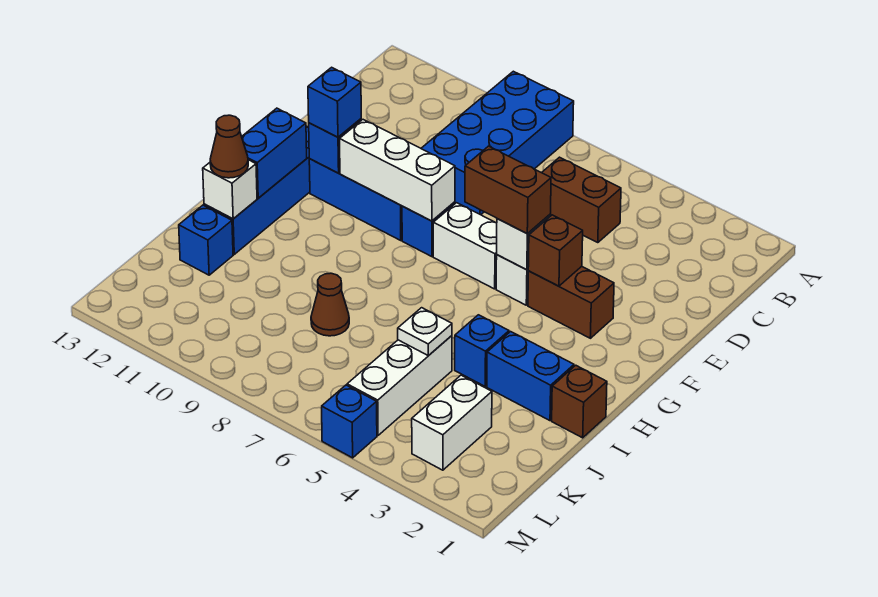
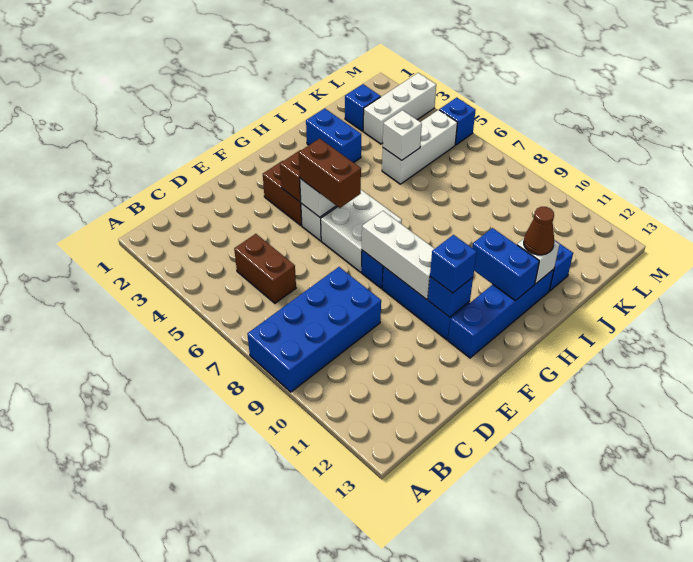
white brick F6:F7 level 1 -> white brick F6:G7 level 1
blue brick G12:H12 level 2 -> blue brick H11:H12 level 2
brown brick I1 level 1 -> none
blue brick I4 level 1 -> blue brick K2 level 1
white plate J5 level 2 -> white brick J5 level 2
brown cone J8 level 1 -> none
white brick K3:L3 level 1 -> white brick K3:M3 level 1

